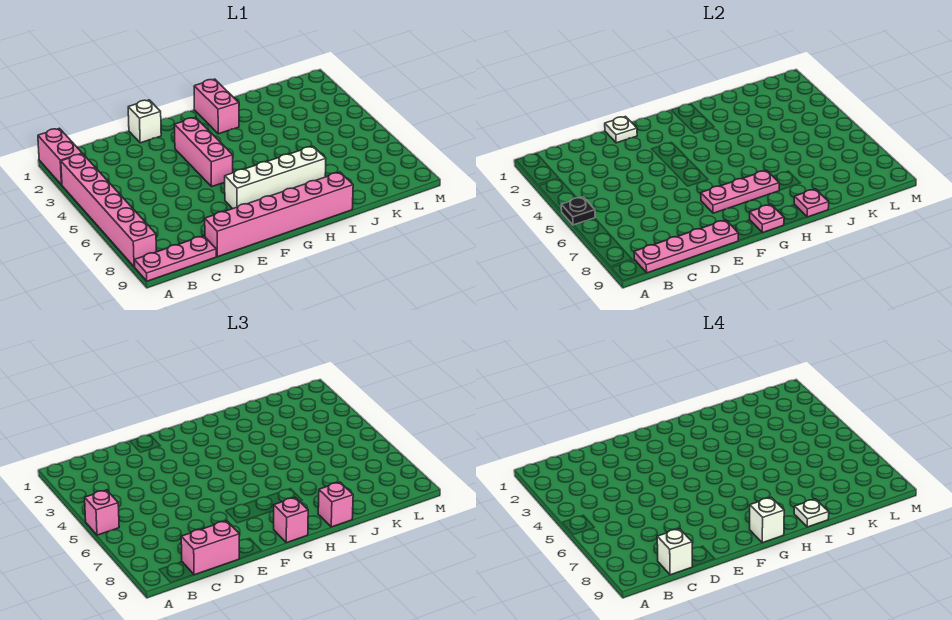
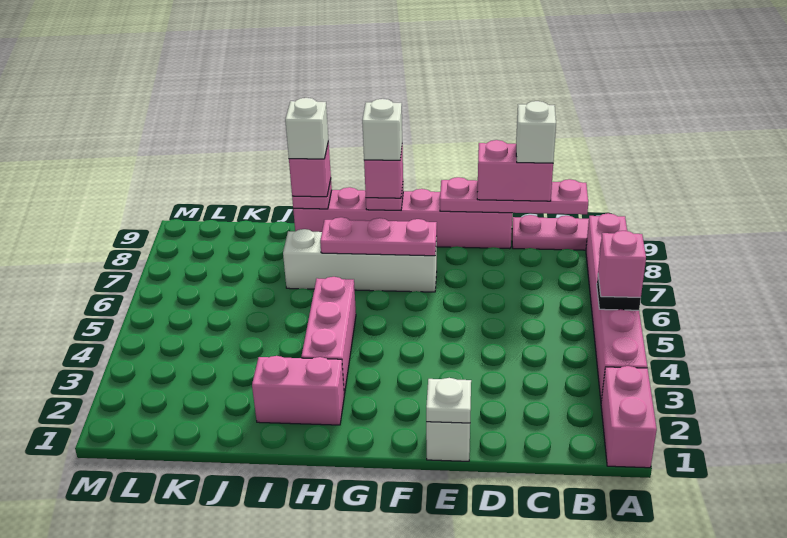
pink brick F3:F5 level 1 -> pink brick H3:H5 level 1
pink brick H1:H2 level 1 -> pink brick H2:I2 level 1
white plate I9 level 4 -> white brick I9 level 4

